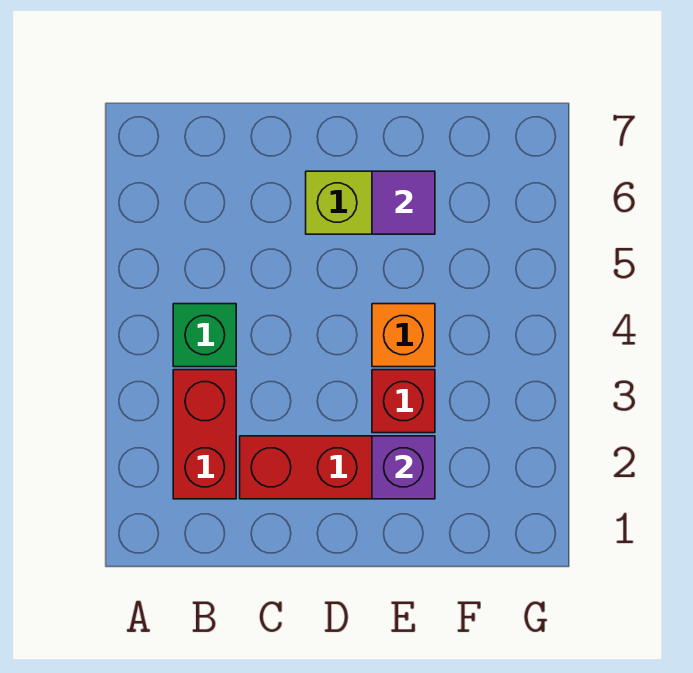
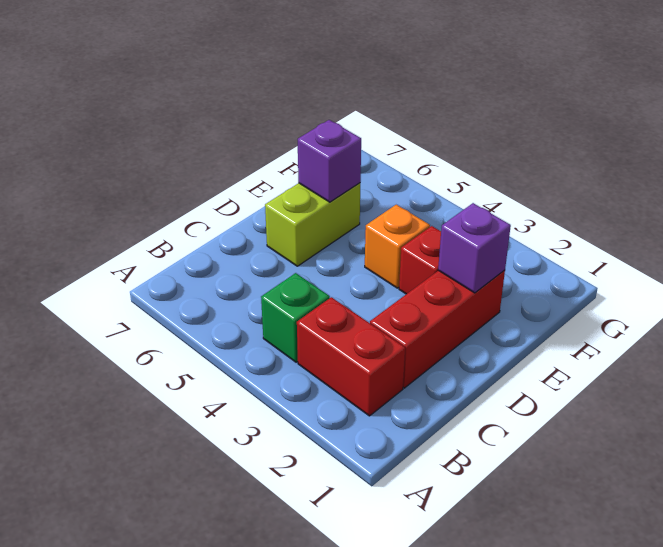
purple tile E6 level 2 -> purple brick E6 level 2

